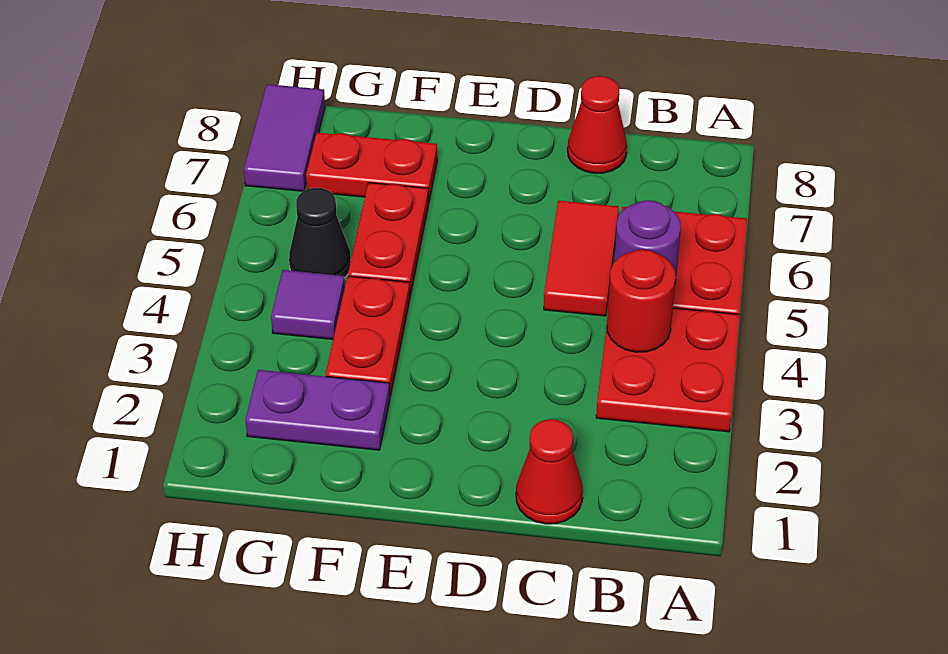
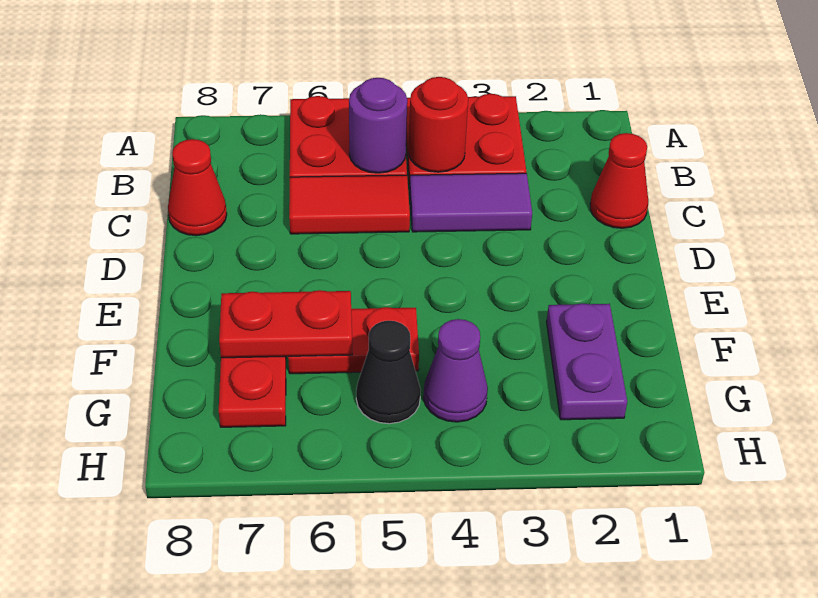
red plate F3:F4 level 1 -> red plate F6:F7 level 2
purple tile G4 level 1 -> purple cone G4 level 1
purple tile H7:H8 level 1 -> purple tile C3:C4 level 1

